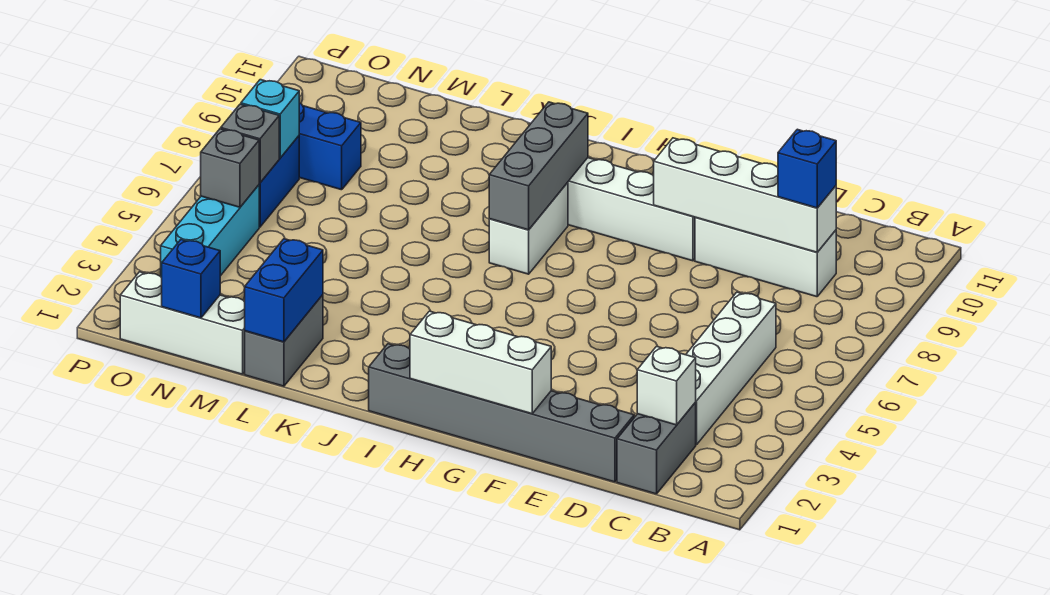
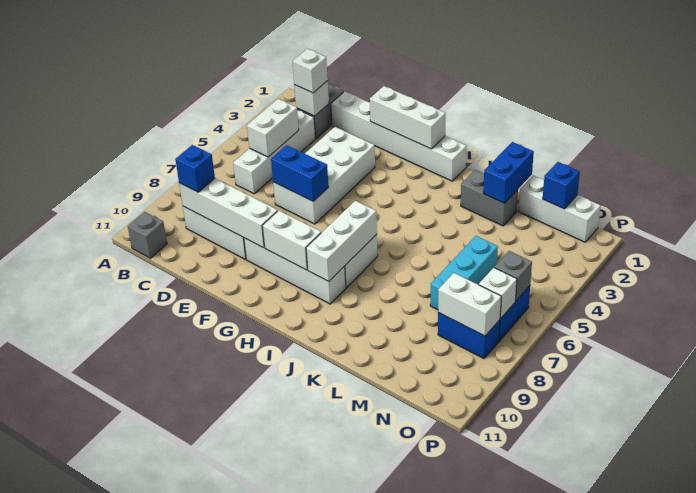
none -> white brick C2 level 3
none -> white brick C4:C5 level 2
grey brick D1:I1 level 1 -> white brick D1:I1 level 1
none -> white brick E3:F6 level 1
none -> blue brick E6:F6 level 2
none -> white brick G9:H9 level 2
grey brick I7:I9 level 2 -> white brick I7:I9 level 2
grey brick L1:L2 level 1 -> grey brick K2:L2 level 1
none -> white brick N8:O8 level 2
cyan brick O3:O5 level 1 -> cyan brick M5:M7 level 1
grey brick O5 level 2 -> grey brick B11 level 1
cyan brick O7 level 2 -> white brick O7 level 2

